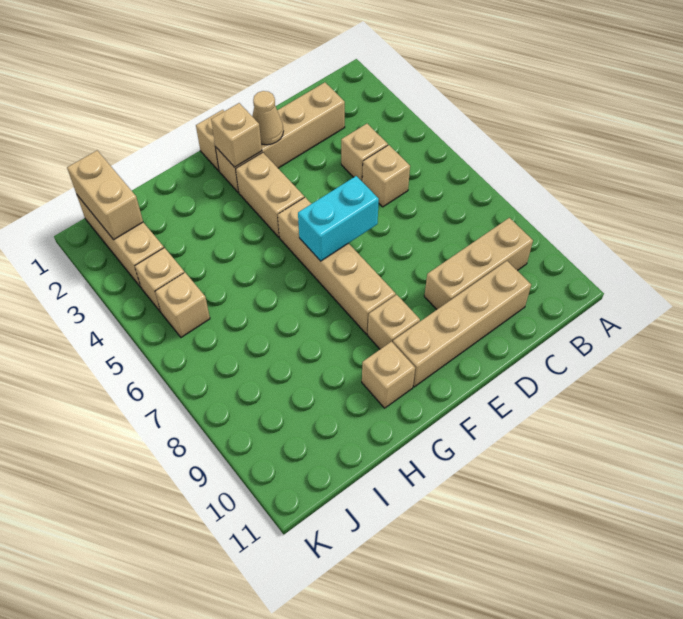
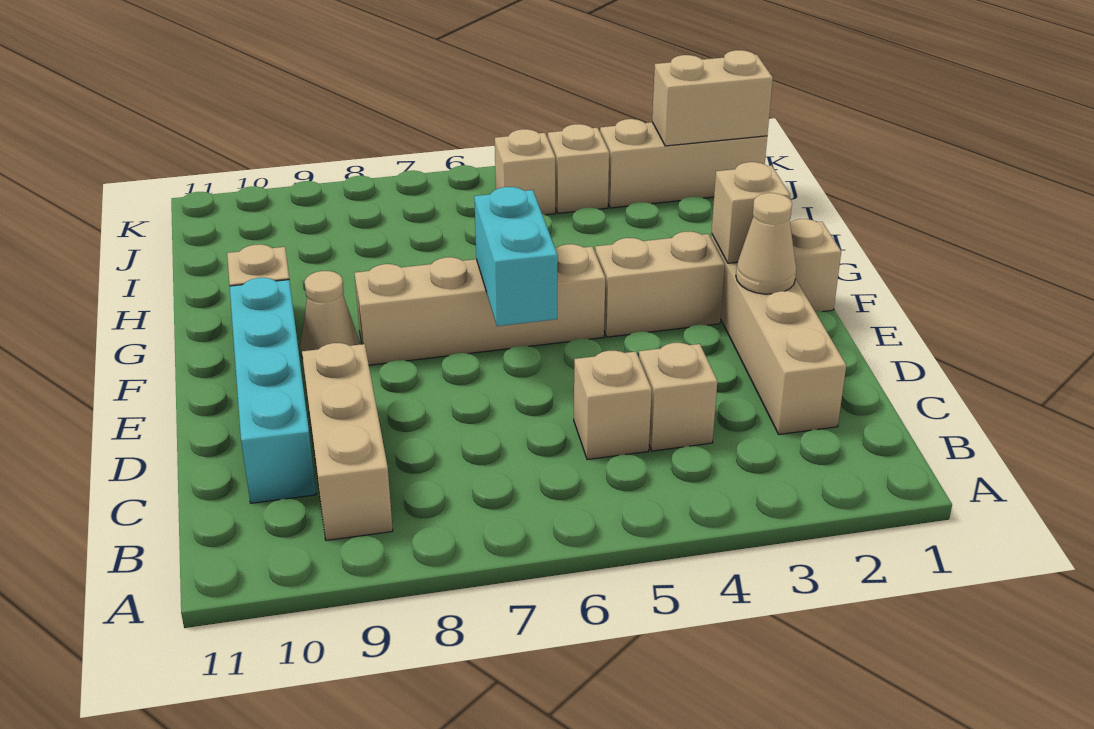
tan brick C10:F10 level 1 -> cyan brick C10:F10 level 1
tan brick F9 level 1 -> tan cone F9 level 1

